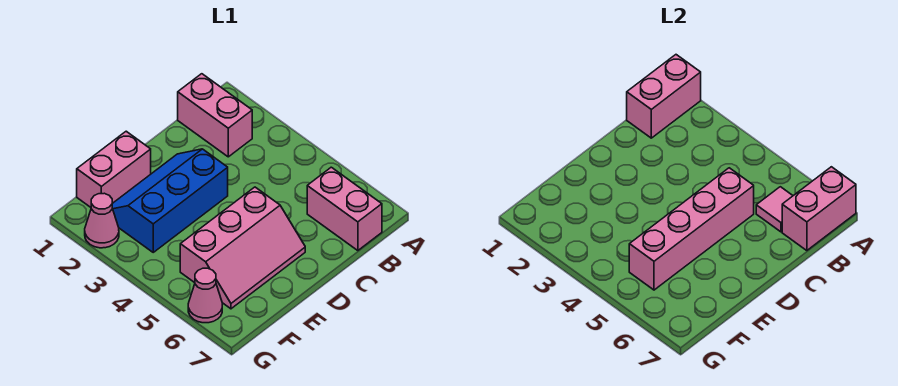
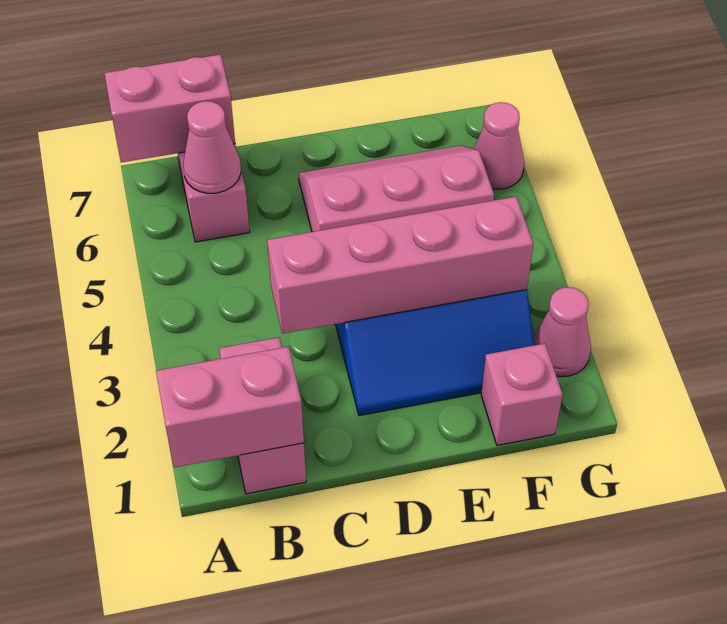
pink tile B6 level 2 -> pink cone B6 level 2
pink brick C5:F5 level 2 -> pink brick C3:F3 level 2
pink brick E1:F1 level 1 -> pink brick F1 level 1

